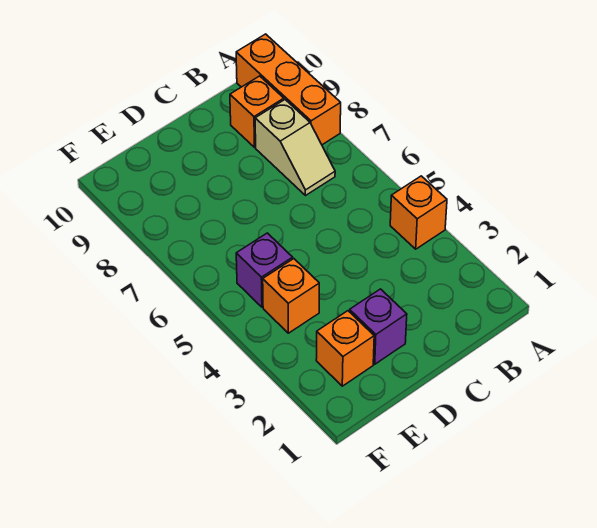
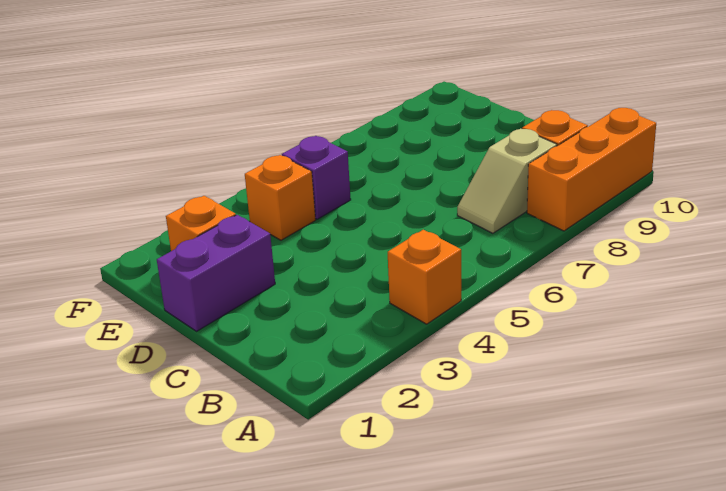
purple brick D2 level 1 -> purple brick D1:D2 level 1

